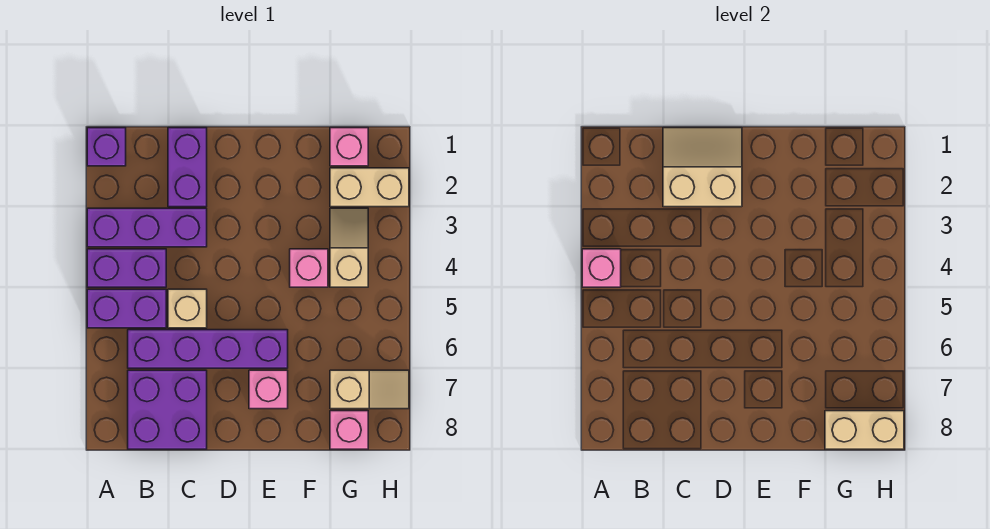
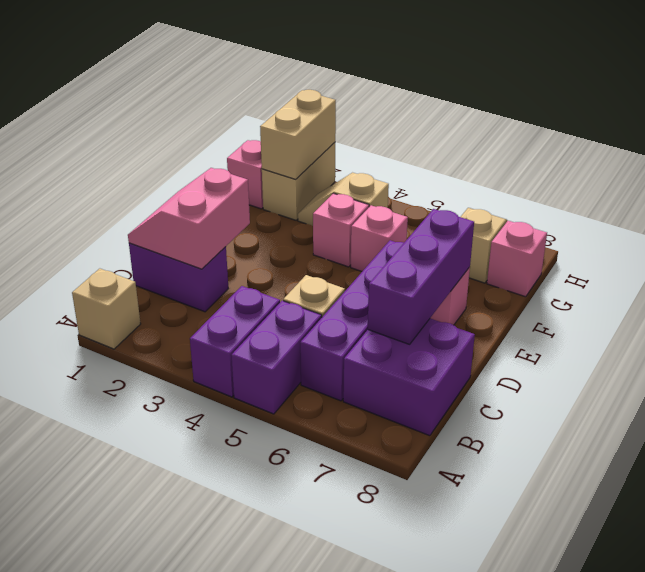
purple brick A1 level 1 -> tan brick A1 level 1
purple brick A3:C3 level 1 -> purple brick C7:E7 level 2
pink brick A4 level 2 -> pink brick F5 level 1
tan slope C1:D2 level 2 top 2 -> pink slope C1:D2 level 2 top 2
tan brick G8:H8 level 2 -> tan brick G2:H2 level 2

